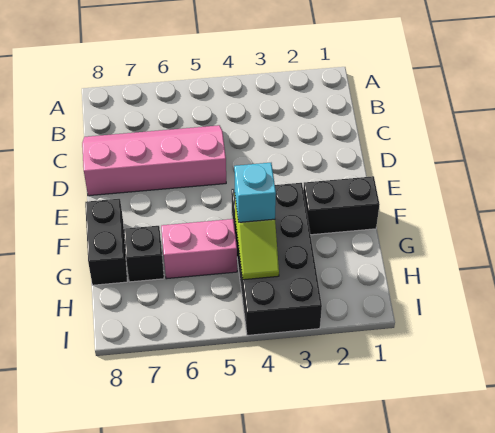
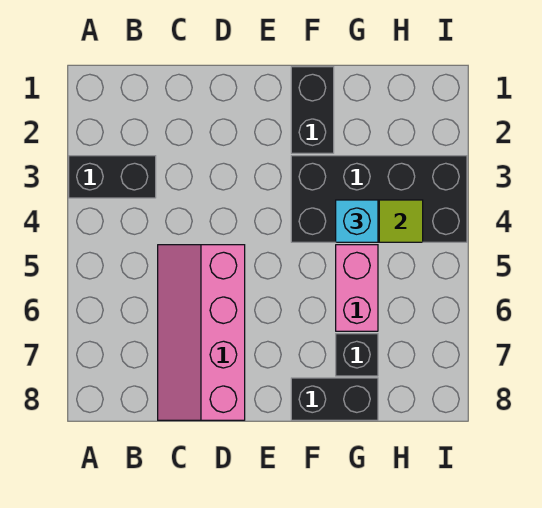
none -> black brick A3:B3 level 1

